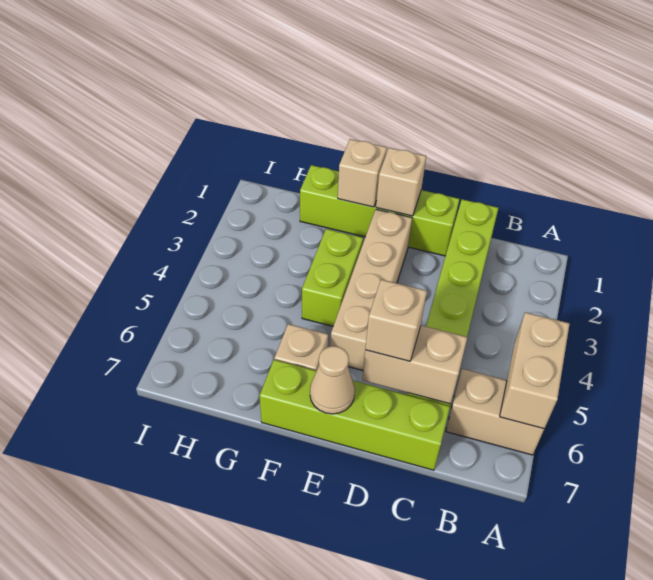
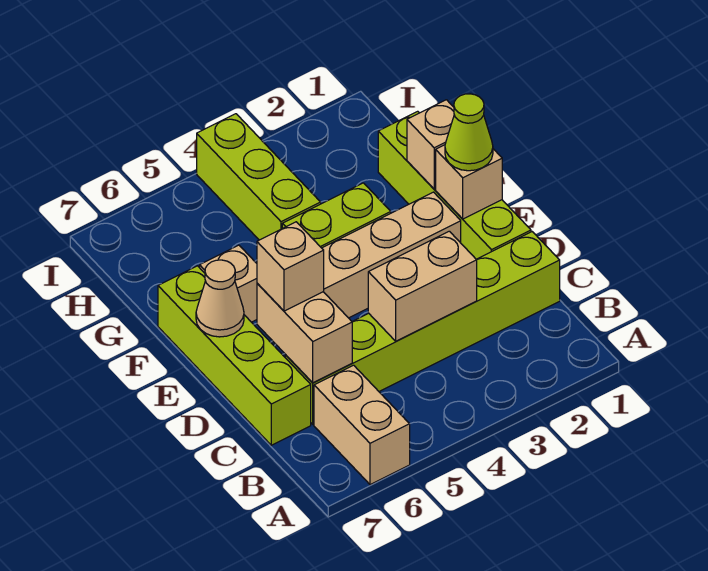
tan brick A5:A6 level 2 -> tan brick C3:C4 level 2
none -> lime cone E1 level 3
none -> lime brick G4:I4 level 1

